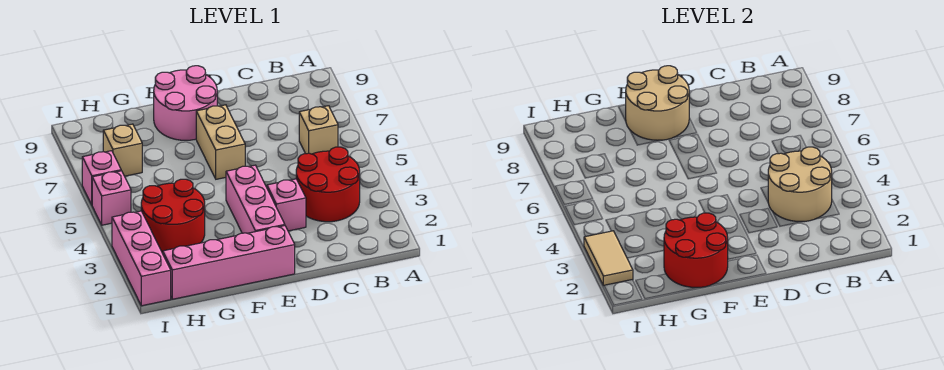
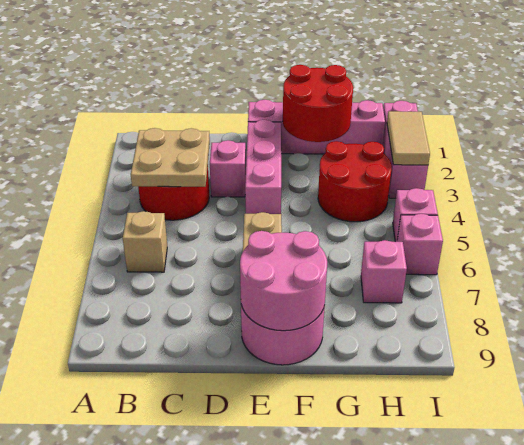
tan round brick B3:C4 level 2 -> tan plate B3:C4 level 2
tan round brick E8:F9 level 2 -> pink round brick E8:F9 level 2
tan brick H7 level 1 -> pink brick H7 level 1

